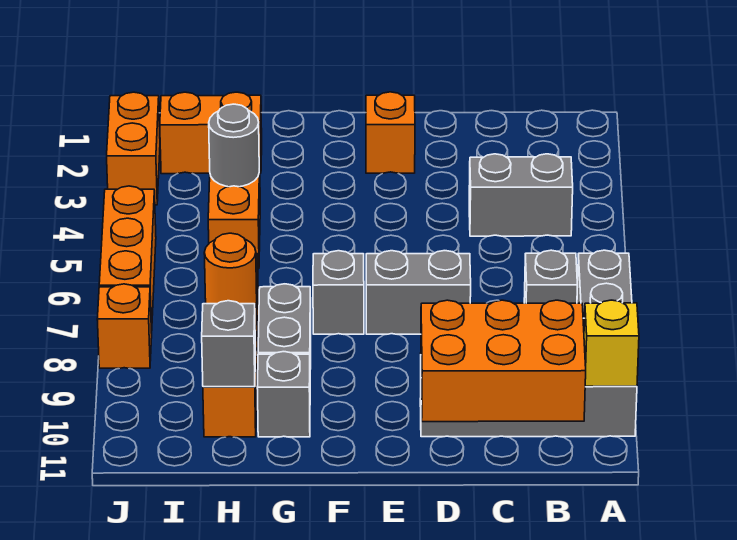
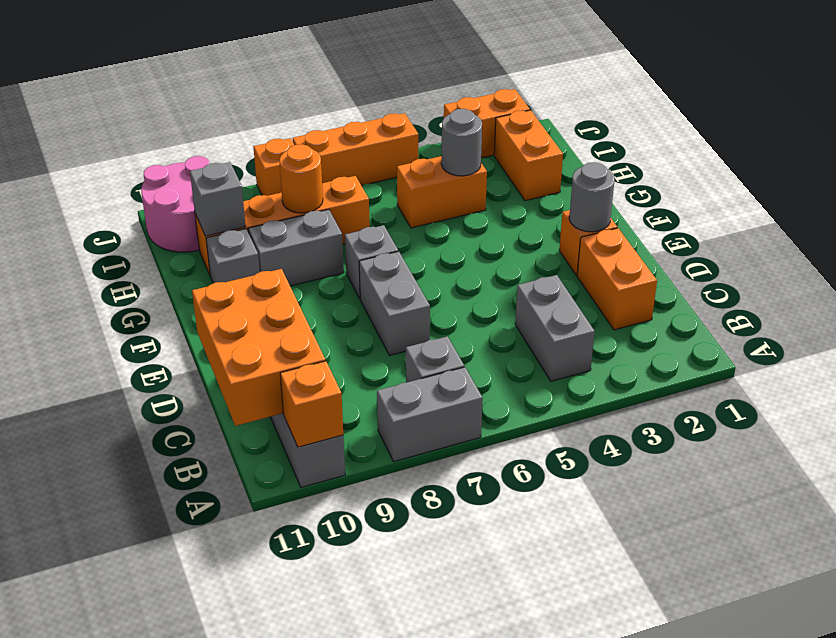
yellow brick A10 level 2 -> orange brick A10 level 2
none -> orange brick C2:D2 level 1
none -> grey round brick E2 level 2
none -> pink round brick I10:J11 level 1

